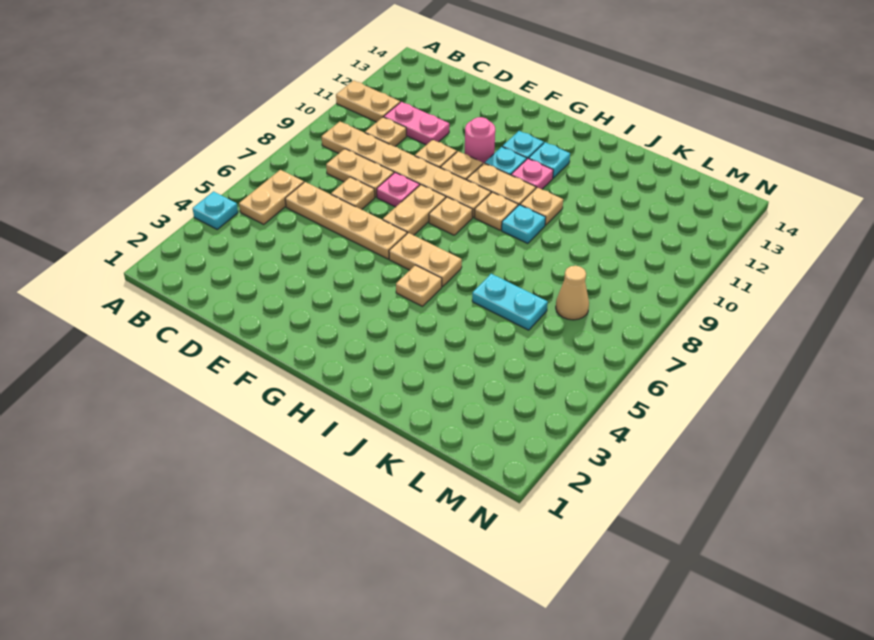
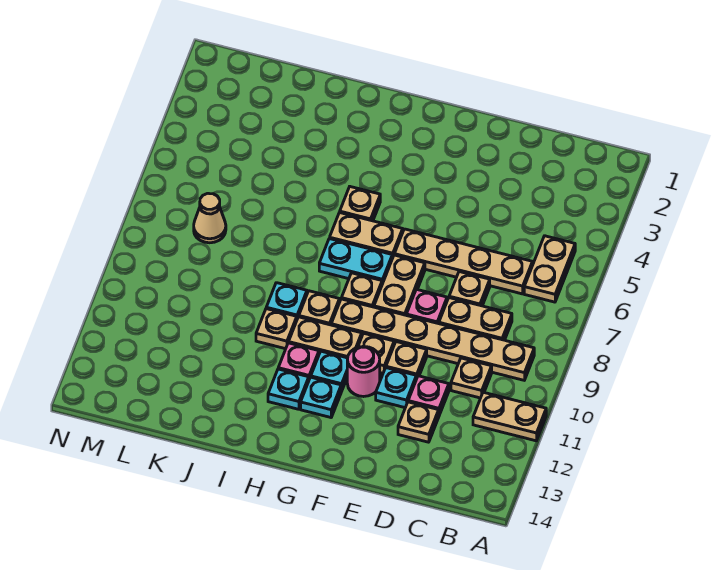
cyan plate A4 level 1 -> cyan plate E11 level 1
pink plate C11:D11 level 1 -> pink plate D11 level 1
none -> tan plate D12 level 1
cyan plate J6:K6 level 1 -> cyan plate G7:H7 level 1

